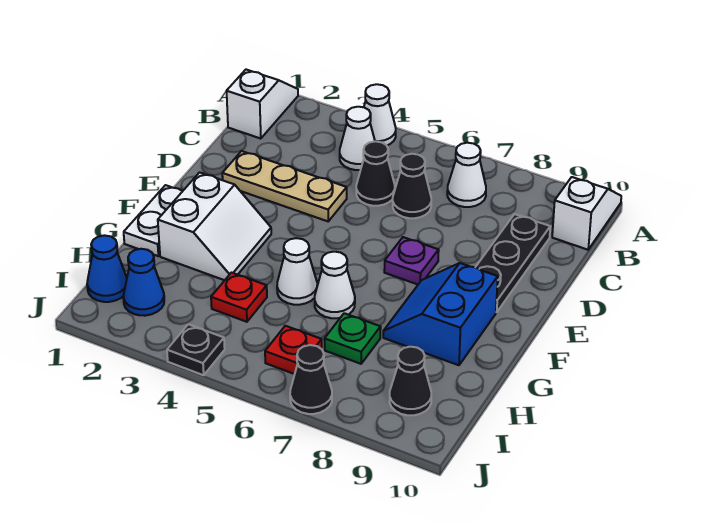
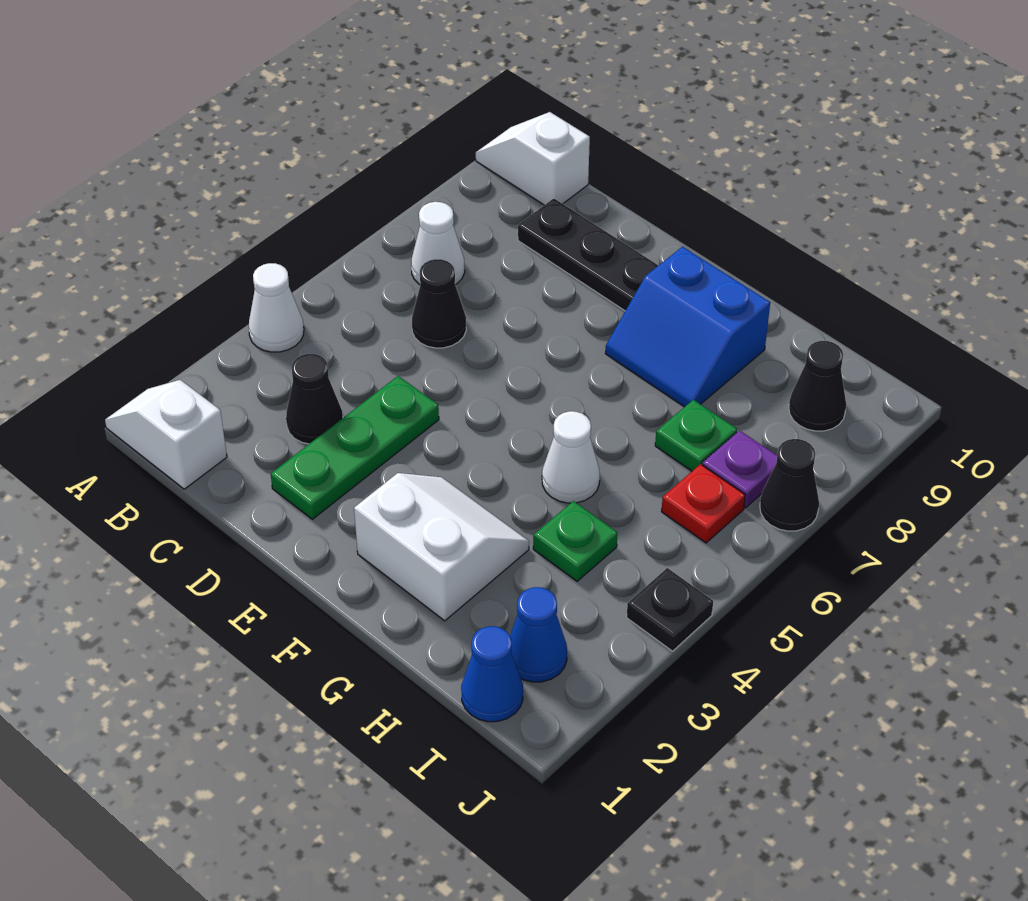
white cone B4 level 1 -> none
black cone C5 level 1 -> black cone C3 level 1
tan plate D2:D4 level 1 -> green plate D2:D4 level 1
purple plate E7 level 1 -> purple plate I7 level 1
white plate F1:G1 level 1 -> none
white cone G6 level 1 -> none
red plate H4 level 1 -> green plate H4 level 1

